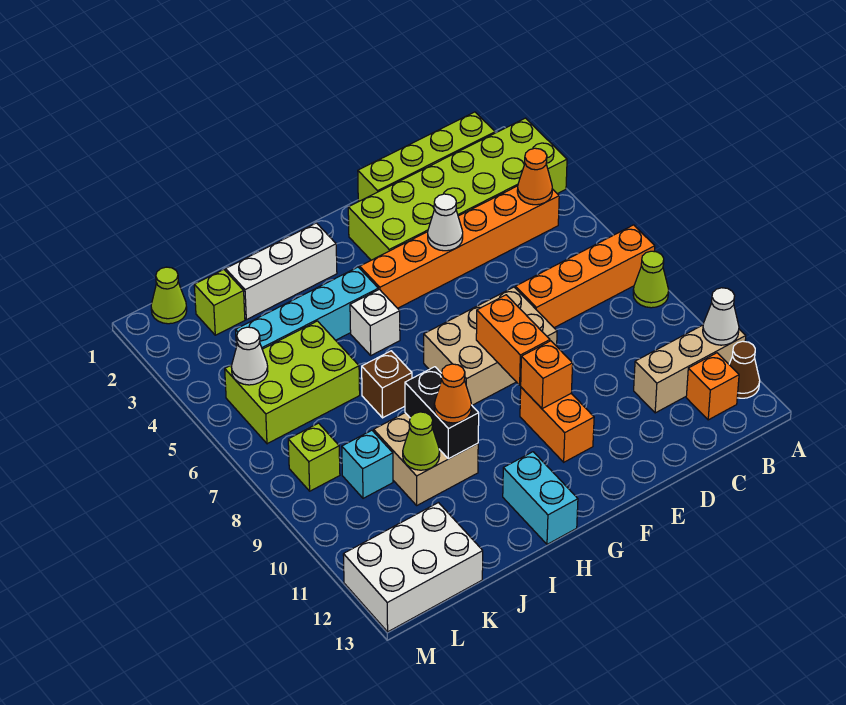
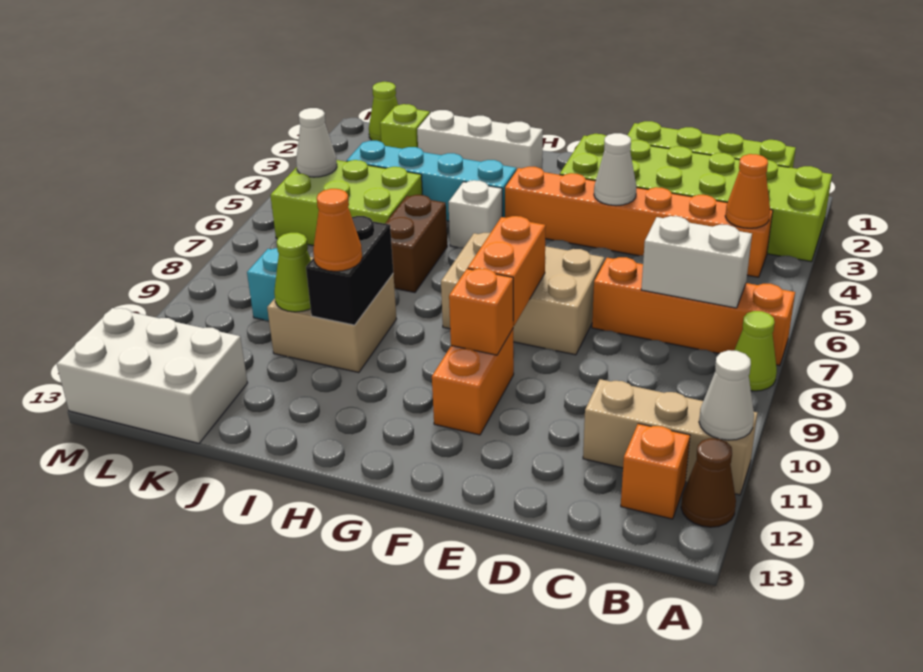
none -> white brick B7:C7 level 2
cyan brick H12:H13 level 1 -> none
brown brick I7 level 1 -> brown brick I6:I7 level 1
lime brick L8 level 1 -> none

